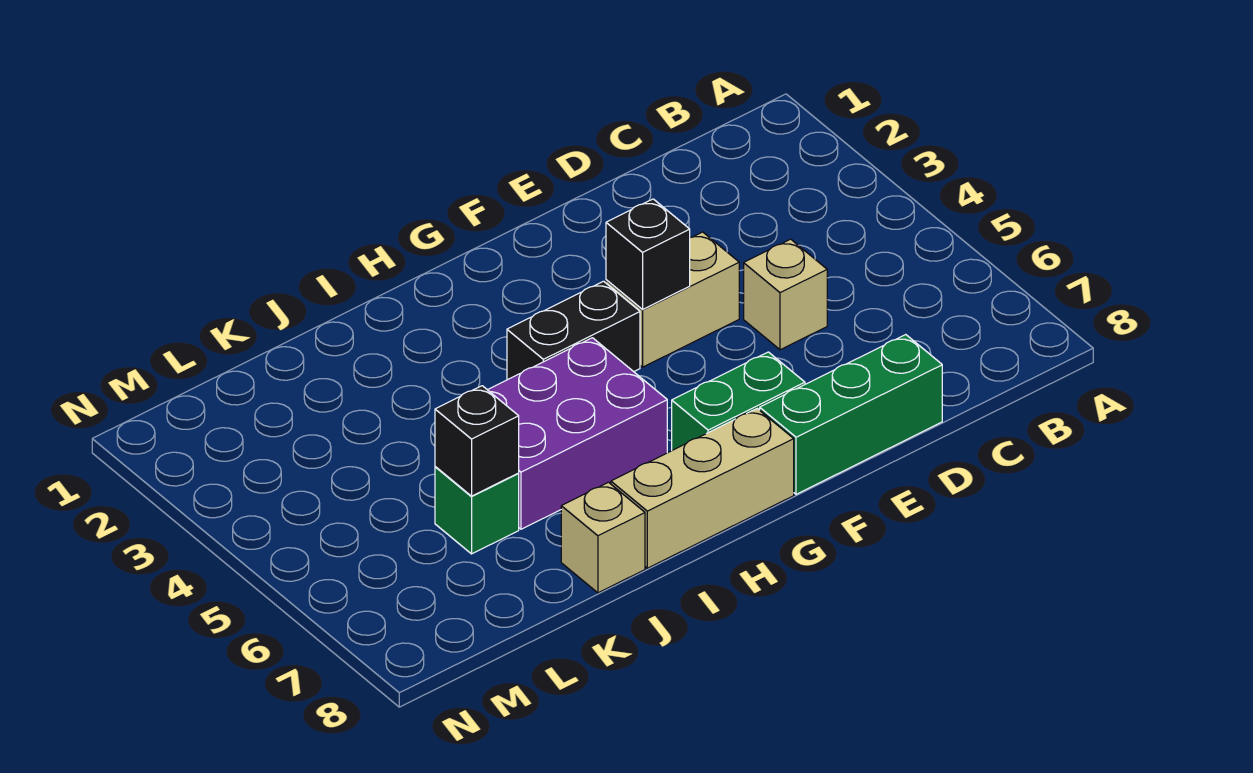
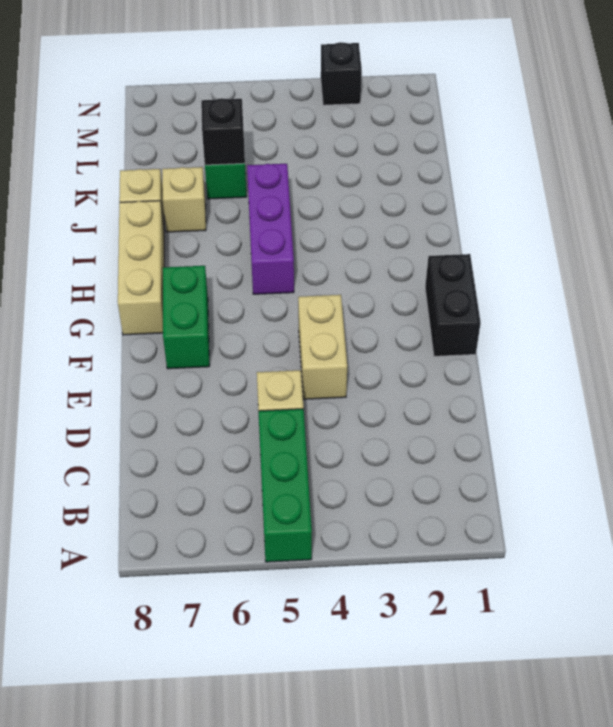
green brick D8:F8 level 1 -> green brick A5:C5 level 1
black brick F4 level 2 -> black brick N3 level 1
black brick G4:H4 level 1 -> black brick F1:G1 level 1
purple brick H5:J6 level 1 -> purple brick H5:J5 level 1
none -> tan brick J7 level 1

